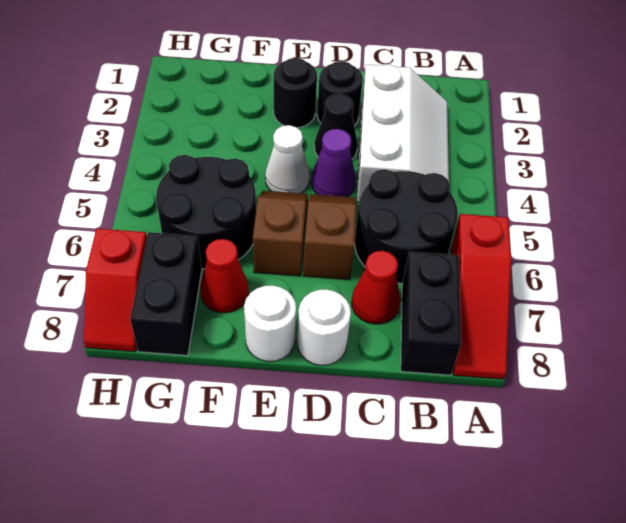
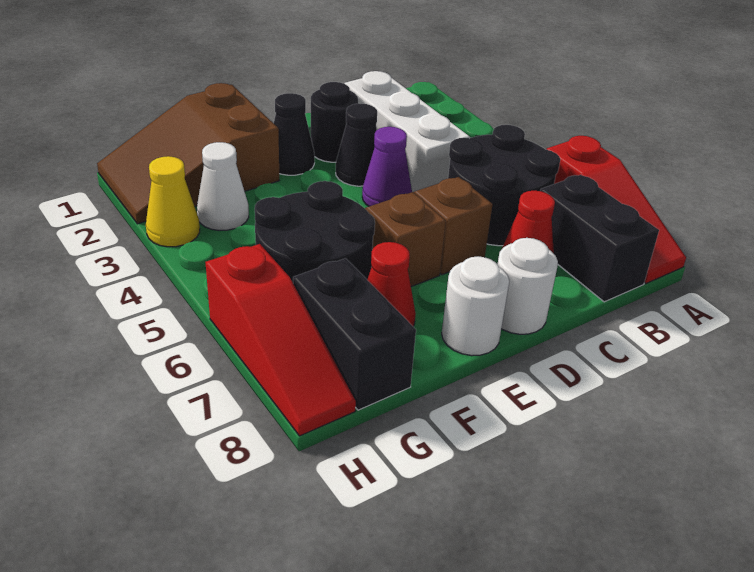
black round brick E2 level 1 -> black cone E2 level 1
white cone E4 level 1 -> white cone G3 level 1
none -> brown slope F1:H2 level 1 top F
none -> yellow cone H3 level 1
red slope H7:H8 level 1 top 7 -> red slope H6:H8 level 1 top 6

